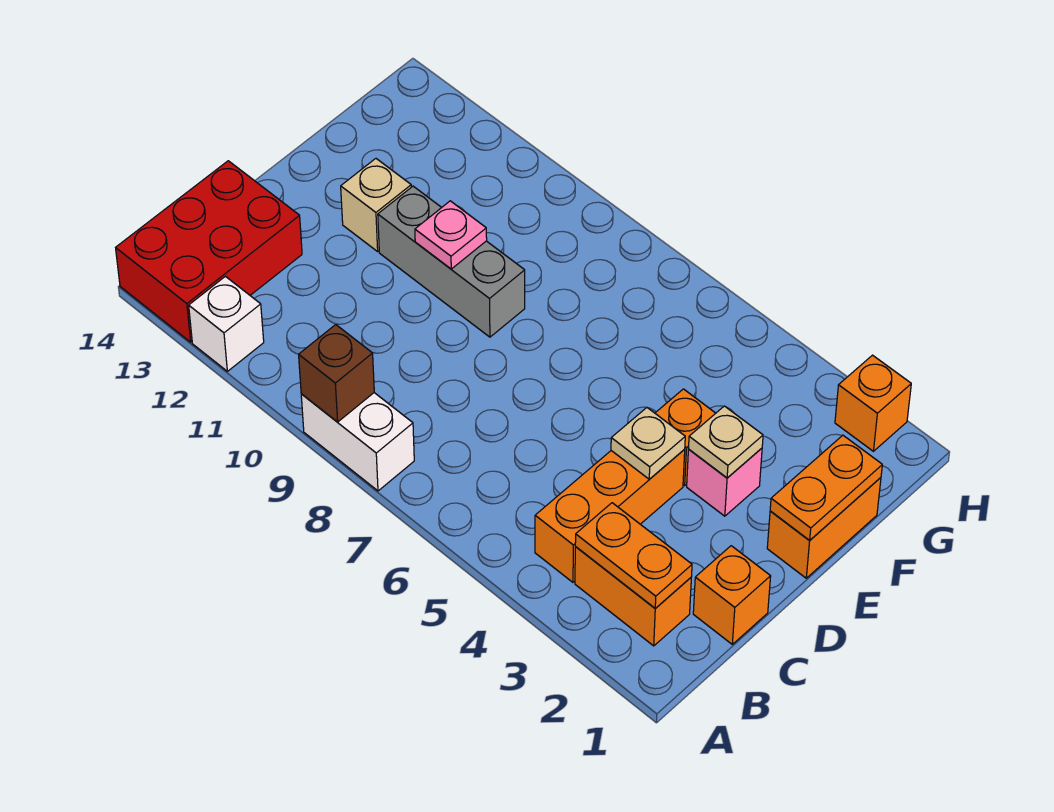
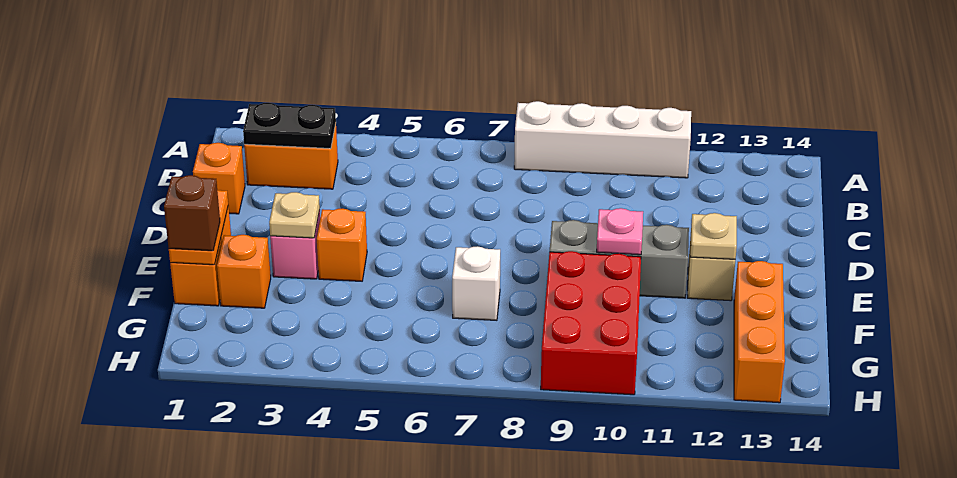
white brick A8:A9 level 1 -> white brick A8:A11 level 1
brown brick A9 level 2 -> brown brick F1 level 3
white brick A12 level 1 -> white brick F7 level 1
red brick A13:C14 level 1 -> red brick F9:H10 level 1
orange plate B2:B3 level 2 -> black plate B2:B3 level 2
orange brick B4:D4 level 1 -> orange brick F13:H13 level 1
tan plate D4 level 2 -> tan plate E12 level 2
orange brick H2 level 1 -> orange brick F2 level 1

